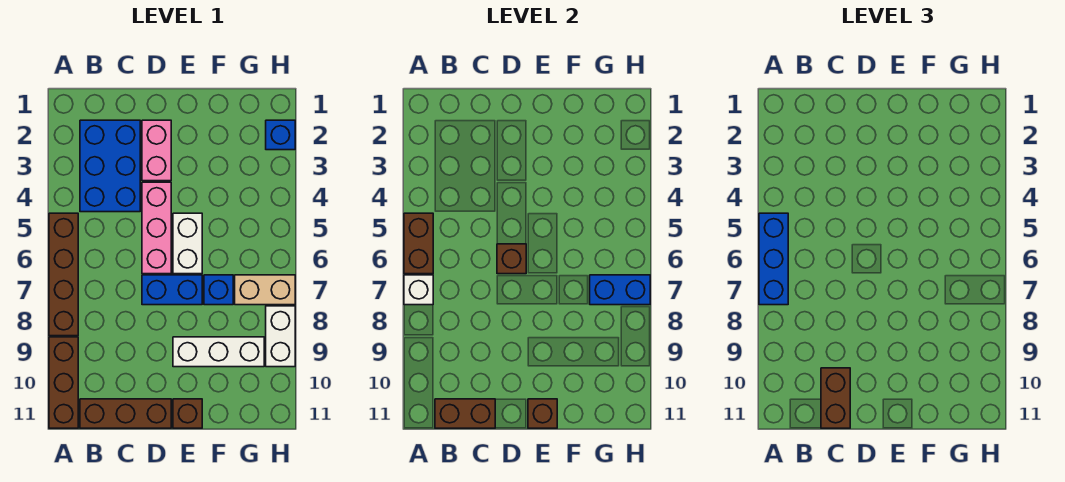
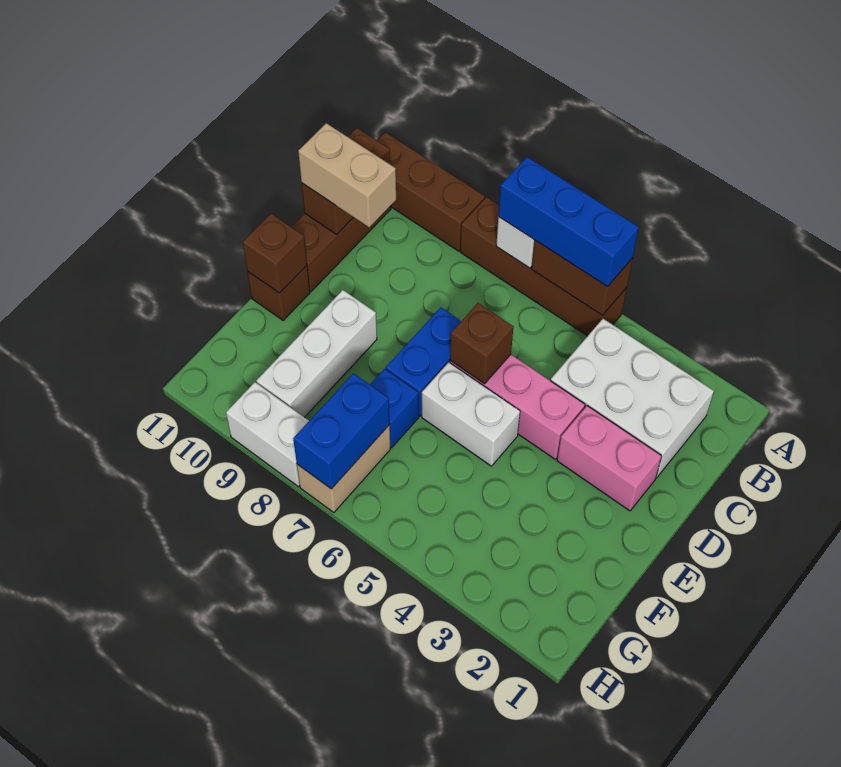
blue brick B2:C4 level 1 -> white brick B2:C4 level 1
brown brick C10:C11 level 3 -> tan brick C10:C11 level 3
blue brick H2 level 1 -> none

